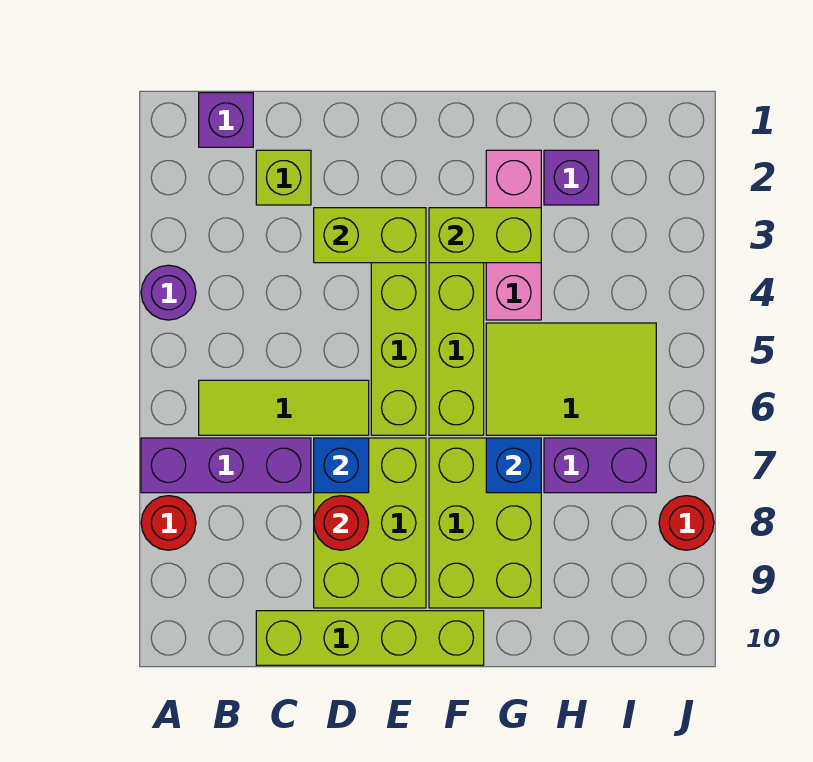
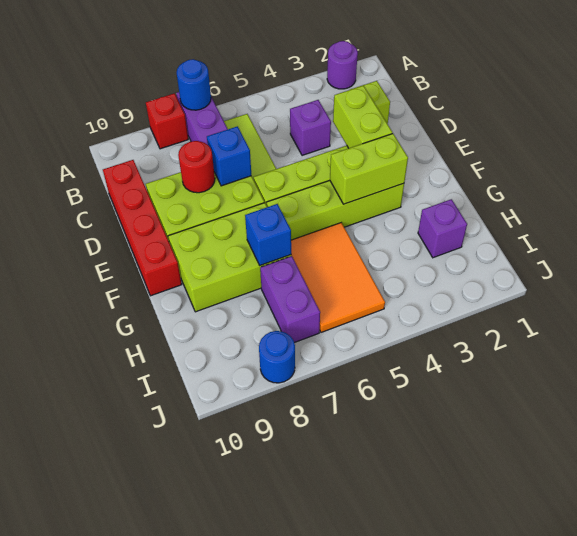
purple round brick A4 level 1 -> purple round brick A2 level 1
none -> blue round brick A7 level 2
red round brick A8 level 1 -> red brick A8 level 1
purple brick B1 level 1 -> purple brick C4 level 1
lime brick C10:F10 level 1 -> red brick C10:F10 level 1
lime brick F3:G3 level 2 -> lime brick F3:F4 level 2
pink brick G2:G4 level 1 -> none
lime tile G5:I6 level 1 -> orange tile G5:I6 level 1
red round brick J8 level 1 -> blue round brick J8 level 1

